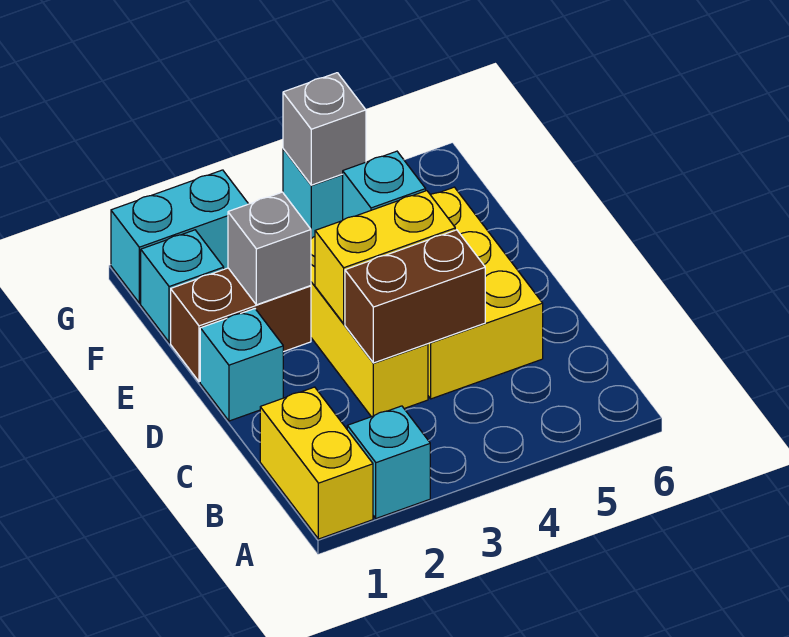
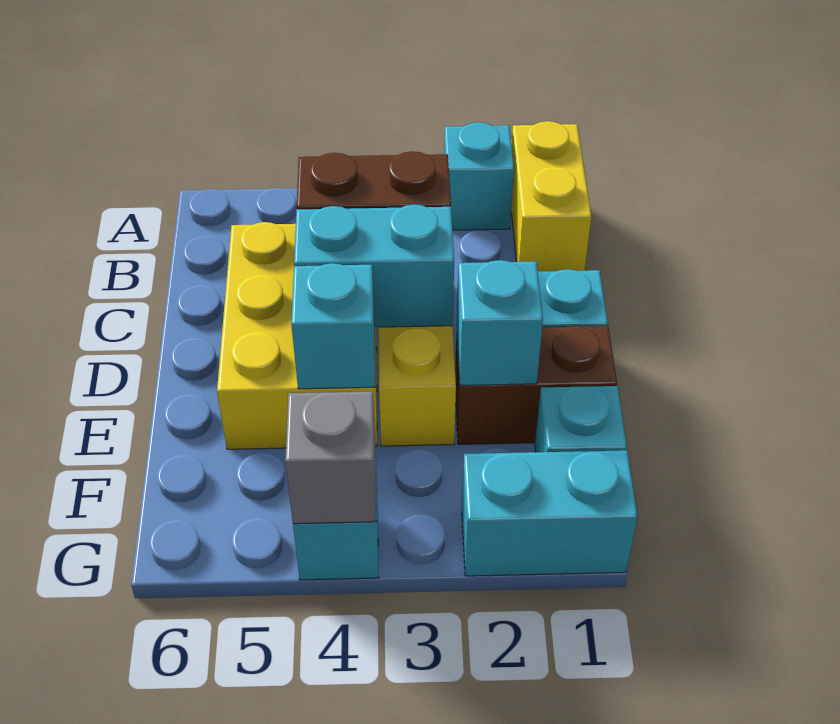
yellow brick D3:D4 level 2 -> cyan brick D3:D4 level 2
grey brick E2 level 2 -> cyan brick E2 level 2

